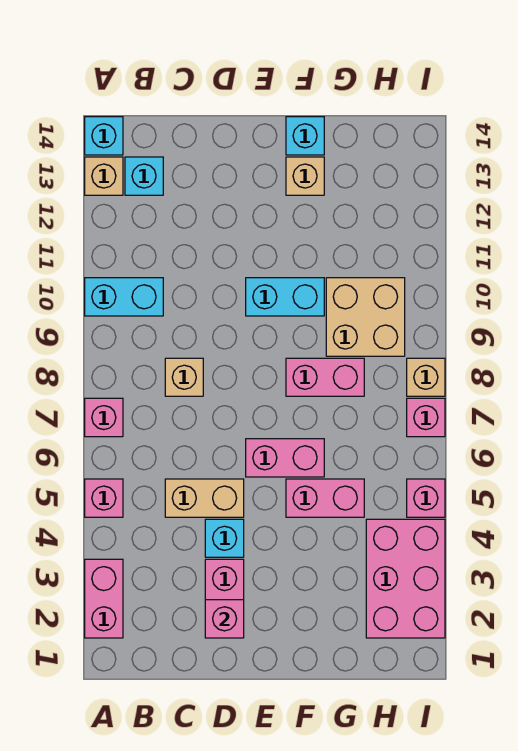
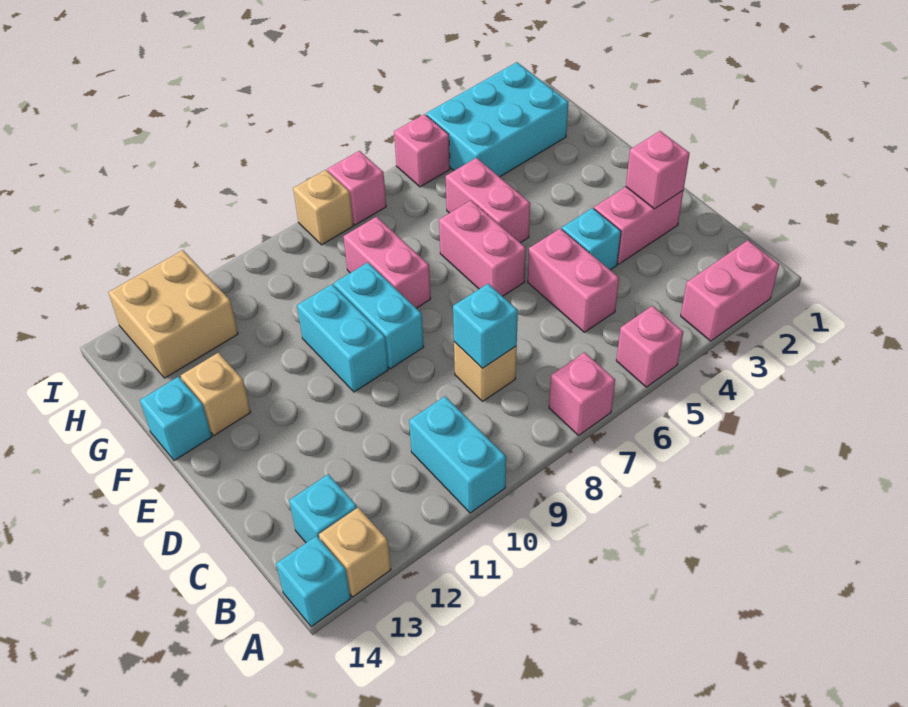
tan brick C5:D5 level 1 -> pink brick C5:D5 level 1
none -> cyan brick C8 level 2
none -> cyan brick E9:F9 level 1
tan brick G9:H10 level 1 -> tan brick H12:I13 level 1
pink brick H2:I4 level 1 -> cyan brick H2:I4 level 1

